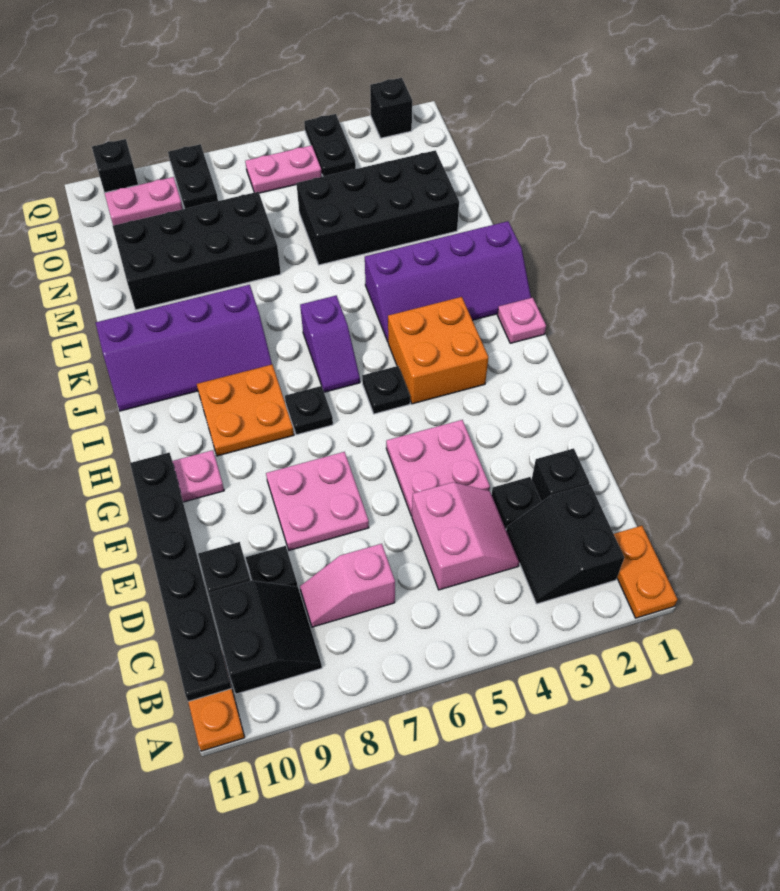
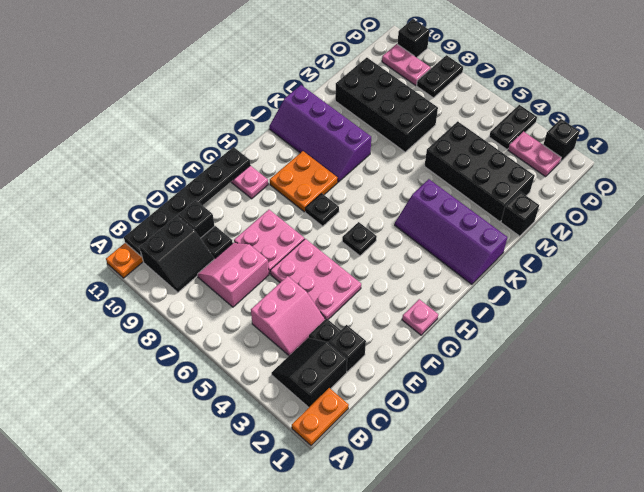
pink slope C7:C8 level 1 top 7 -> pink slope C7:D8 level 1 top 7
pink plate E4:F5 level 1 -> pink plate E4:F6 level 1
orange brick H3:I4 level 1 -> none
pink plate I1 level 1 -> pink plate G1 level 1
purple slope I6:J6 level 1 top J -> none
none -> black brick M1 level 1
pink plate P5:P6 level 1 -> pink plate P2:P3 level 1

